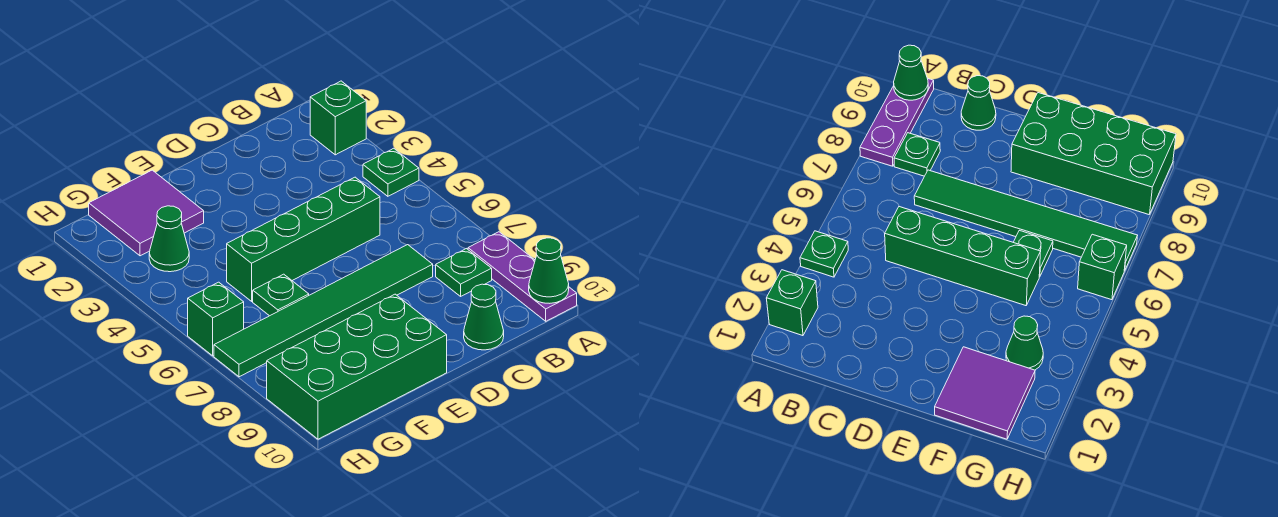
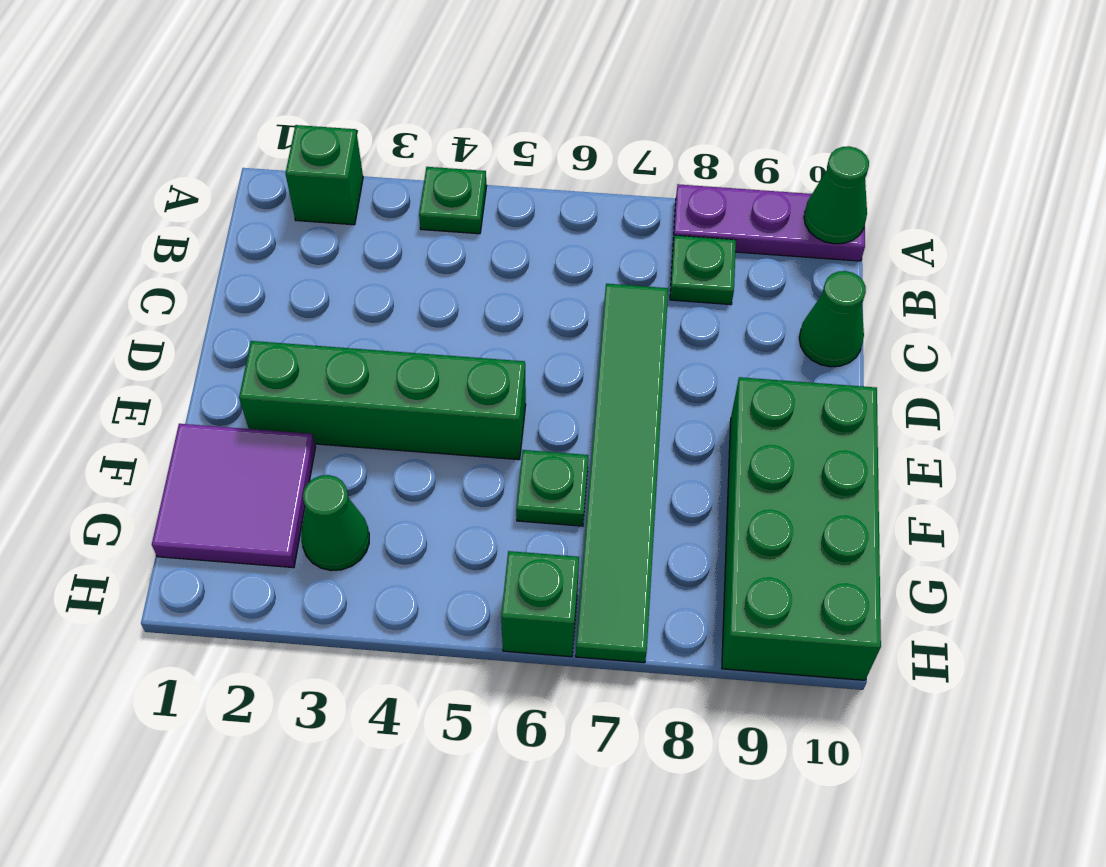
green brick C5:F5 level 1 -> green brick E2:E5 level 1

